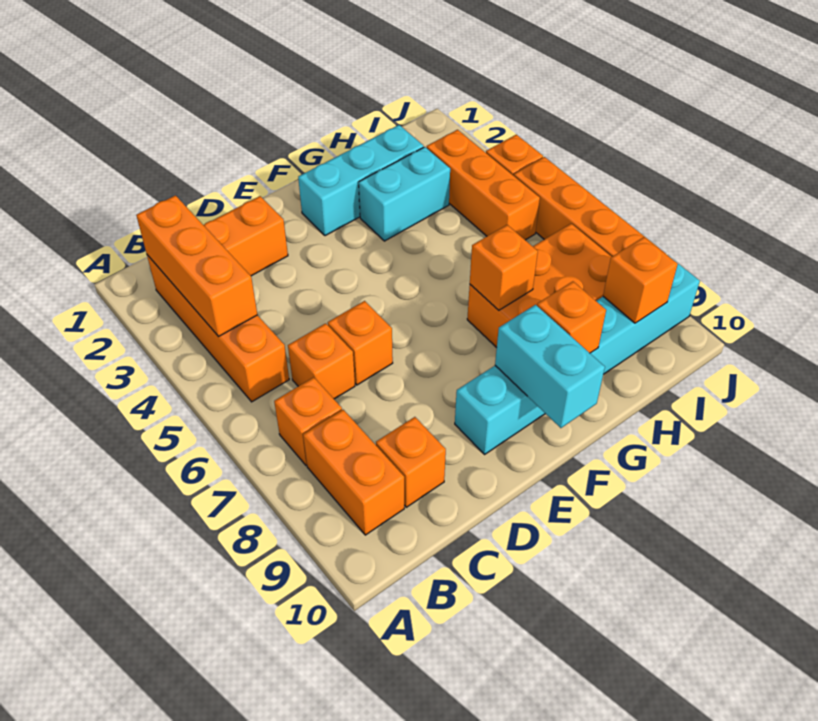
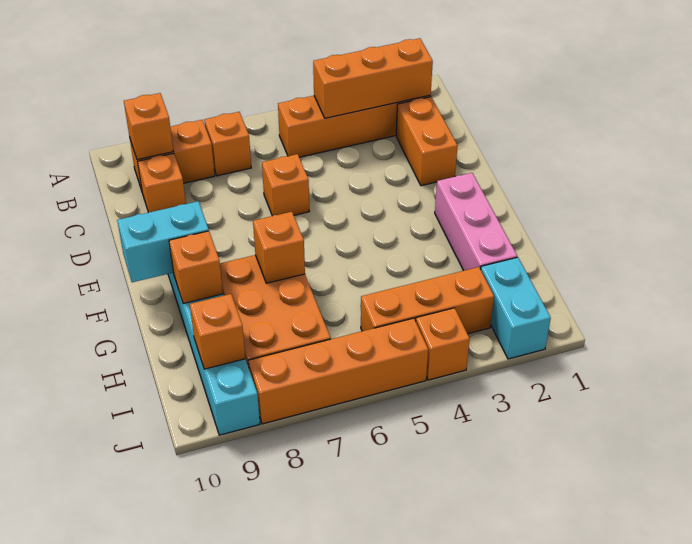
orange brick C6 level 1 -> orange brick B9 level 2
cyan brick F2:H2 level 1 -> pink brick F2:H2 level 1
cyan brick G3:H3 level 1 -> cyan brick I2:J2 level 1

